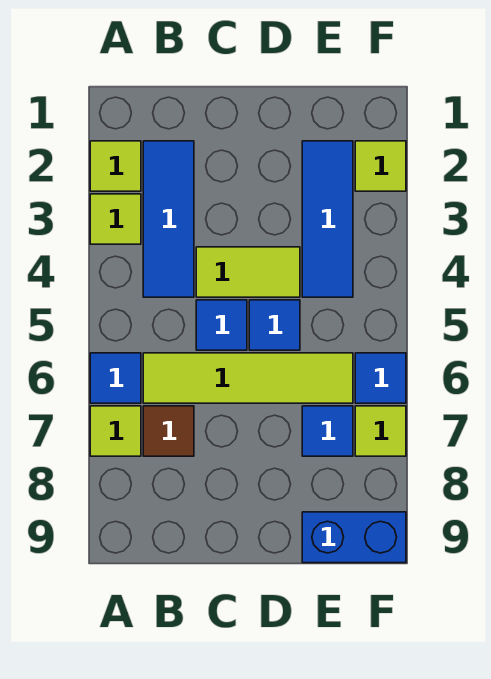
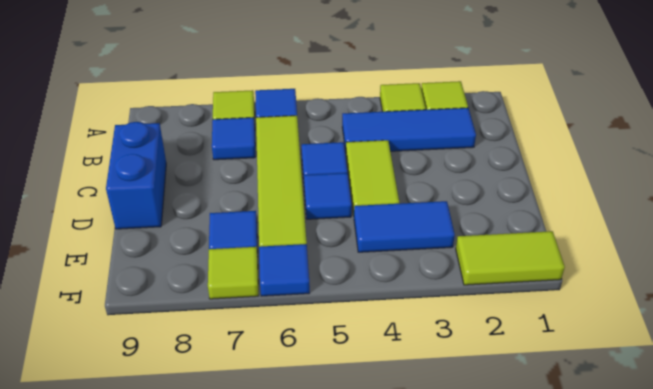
brown tile B7 level 1 -> blue tile B7 level 1
blue tile E2:E4 level 1 -> blue tile E3:E4 level 1
blue brick E9:F9 level 1 -> blue brick C9:D9 level 1
lime tile F2 level 1 -> lime tile F1:F2 level 1

